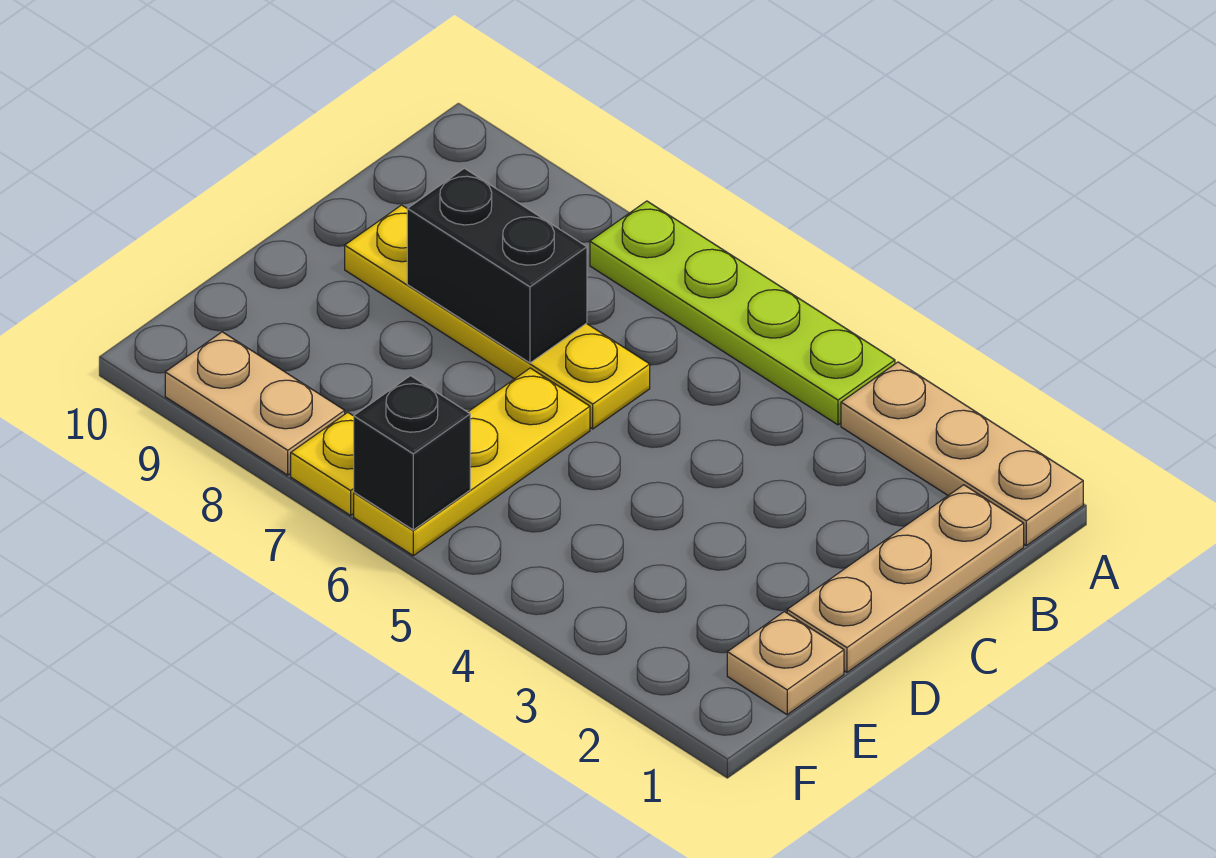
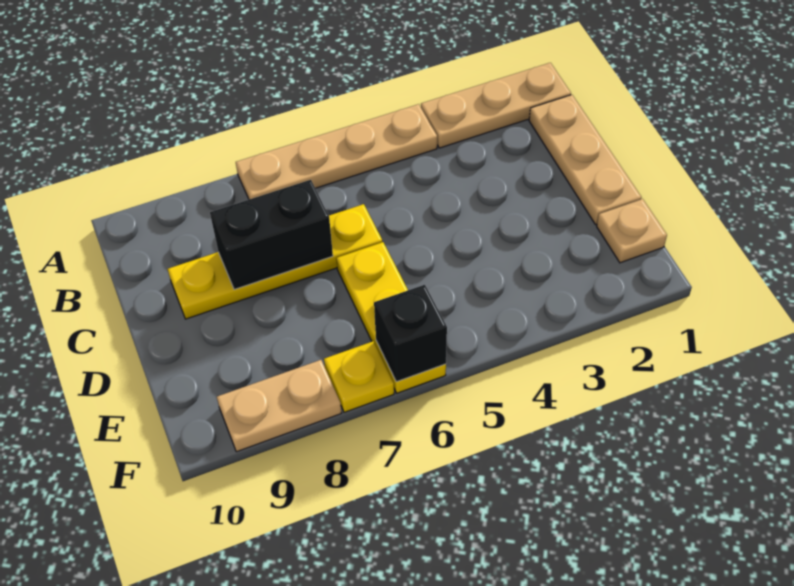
lime plate A4:A7 level 1 -> tan plate A4:A7 level 1

